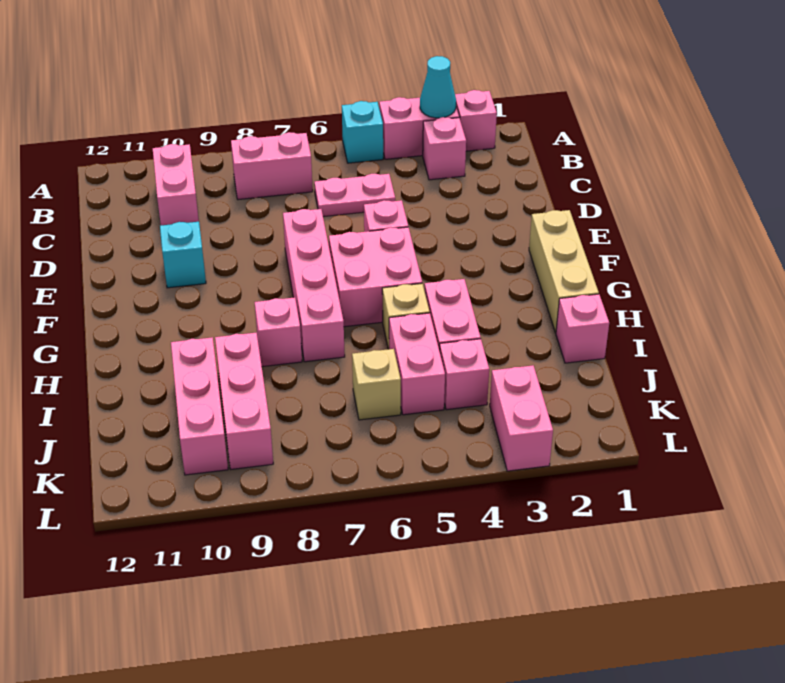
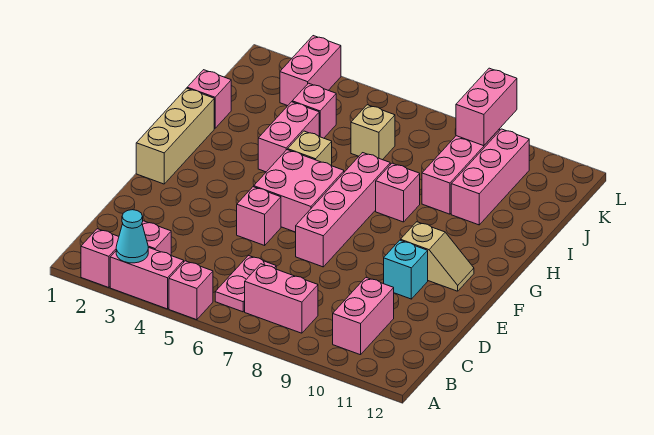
cyan brick A5 level 1 -> pink brick A5 level 1
pink plate C5:C6 level 1 -> pink plate B6:C6 level 1
none -> tan slope F10:F11 level 1 top 10
pink brick I5:J5 level 1 -> pink brick K9:L9 level 2

